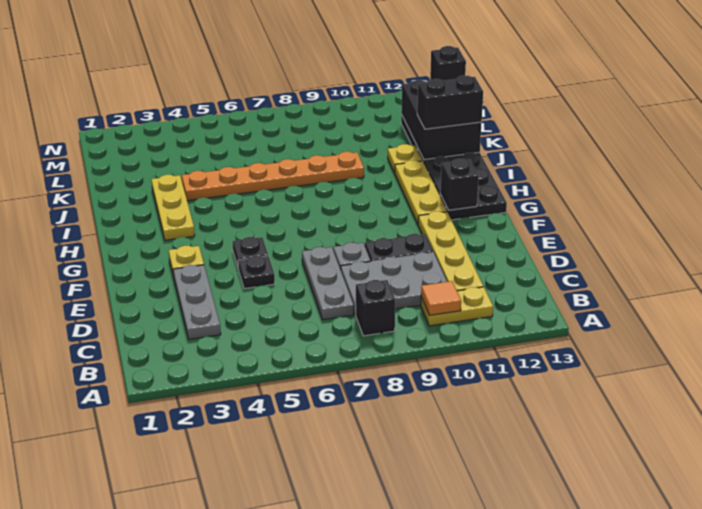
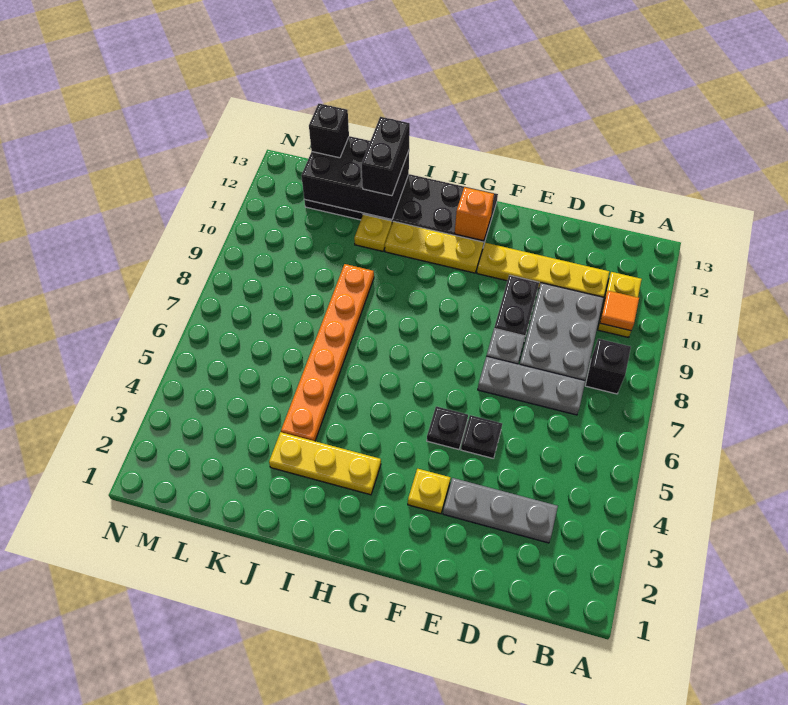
black brick G12 level 2 -> orange brick G12 level 2

